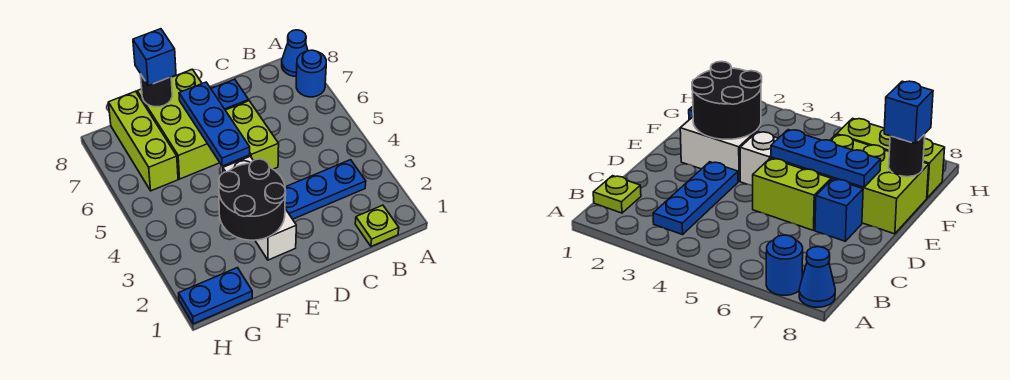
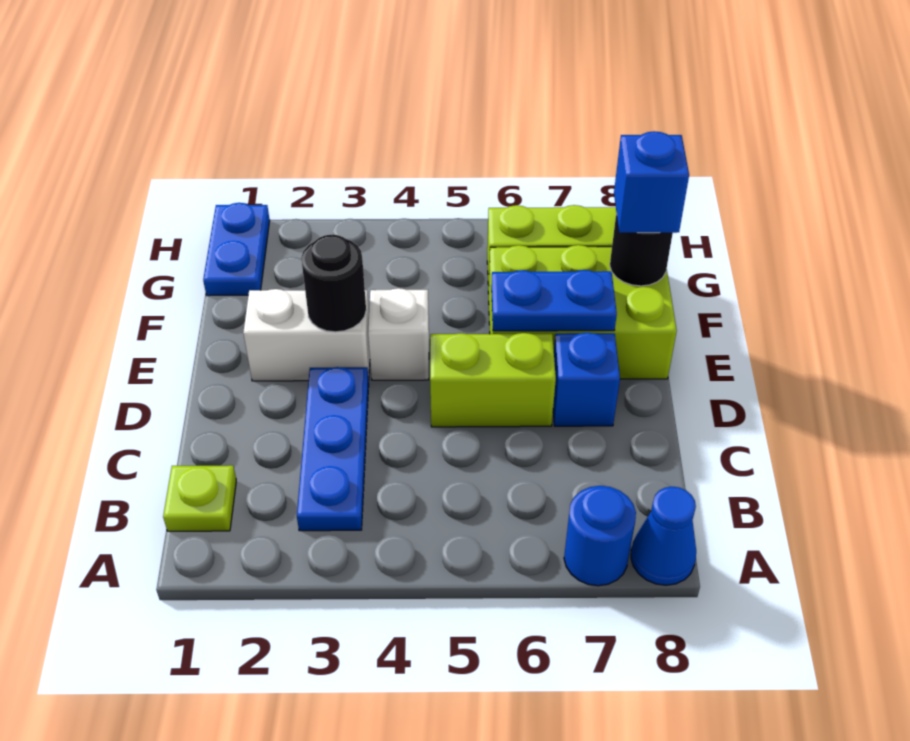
black round brick E2:F3 level 2 -> black round brick E3 level 2
blue plate E5:E7 level 2 -> blue plate E6:E7 level 2

